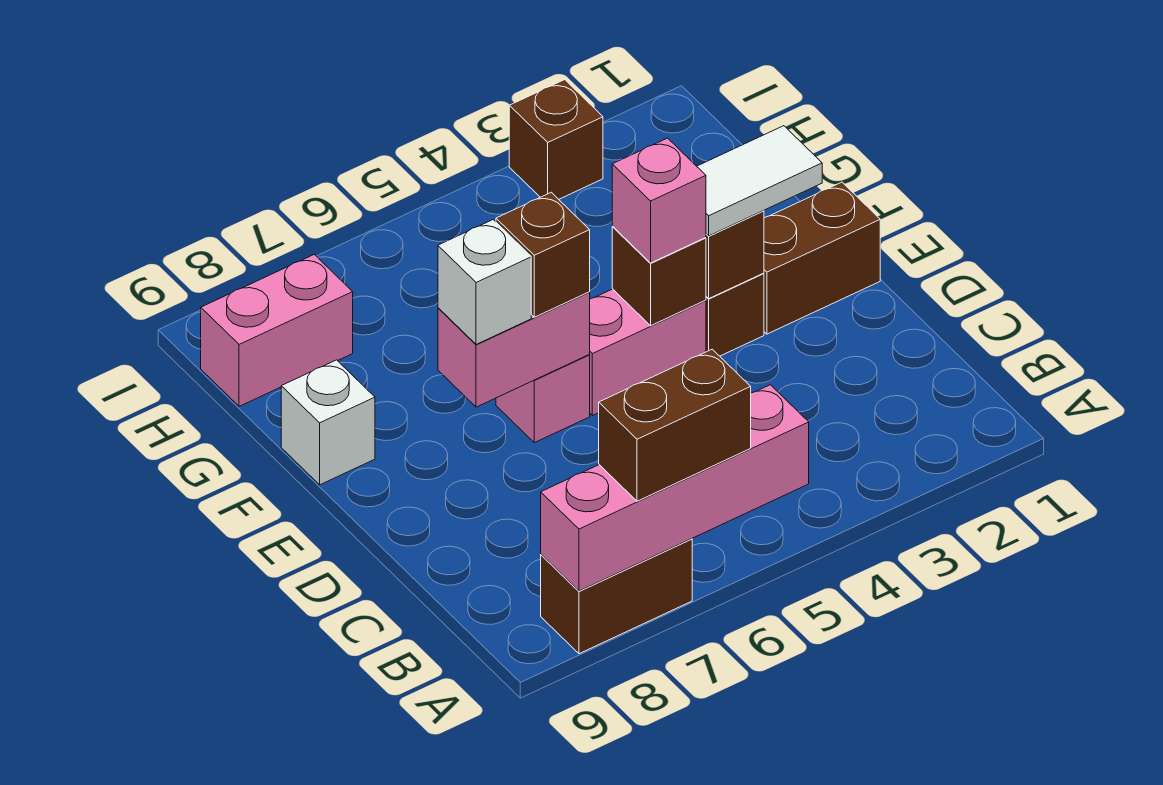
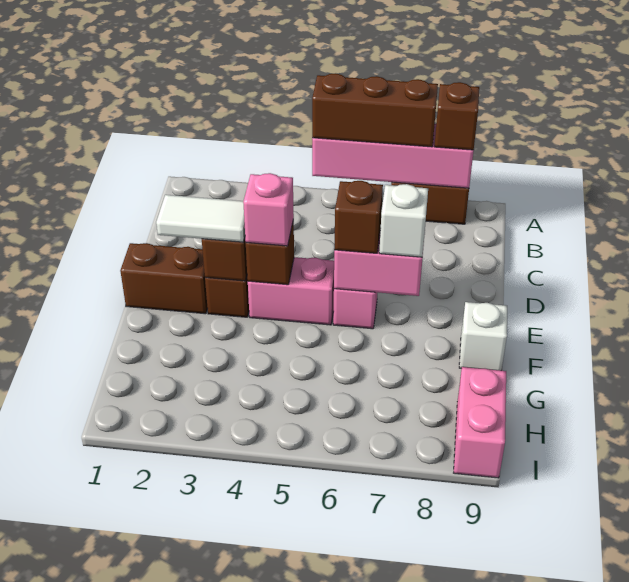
brown brick A6:A7 level 3 -> brown brick A5:A7 level 3
pink brick H8:H9 level 1 -> pink brick H9:I9 level 1
brown brick I3 level 1 -> brown brick A8 level 3

